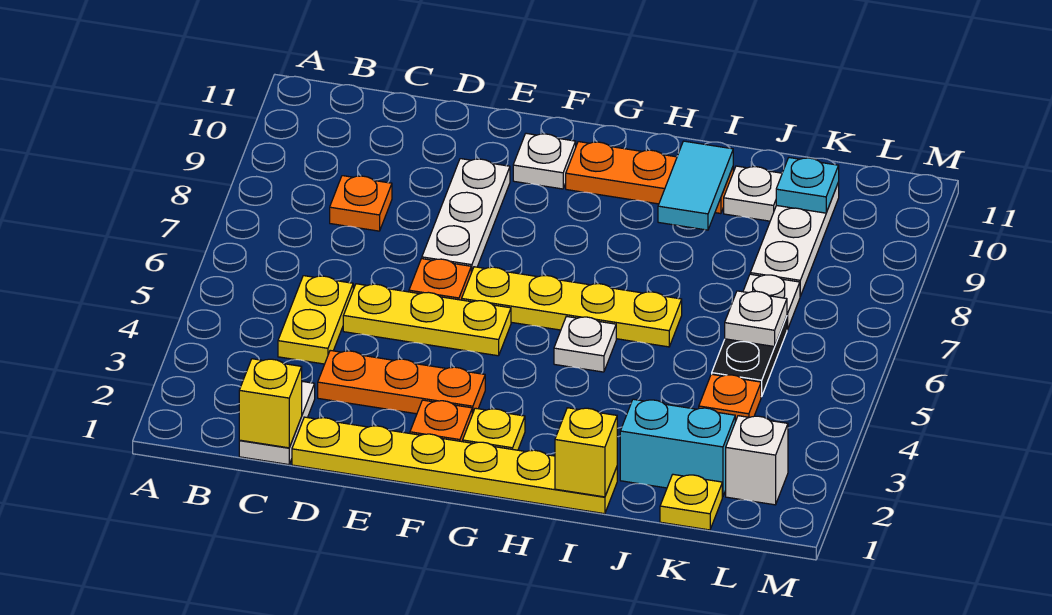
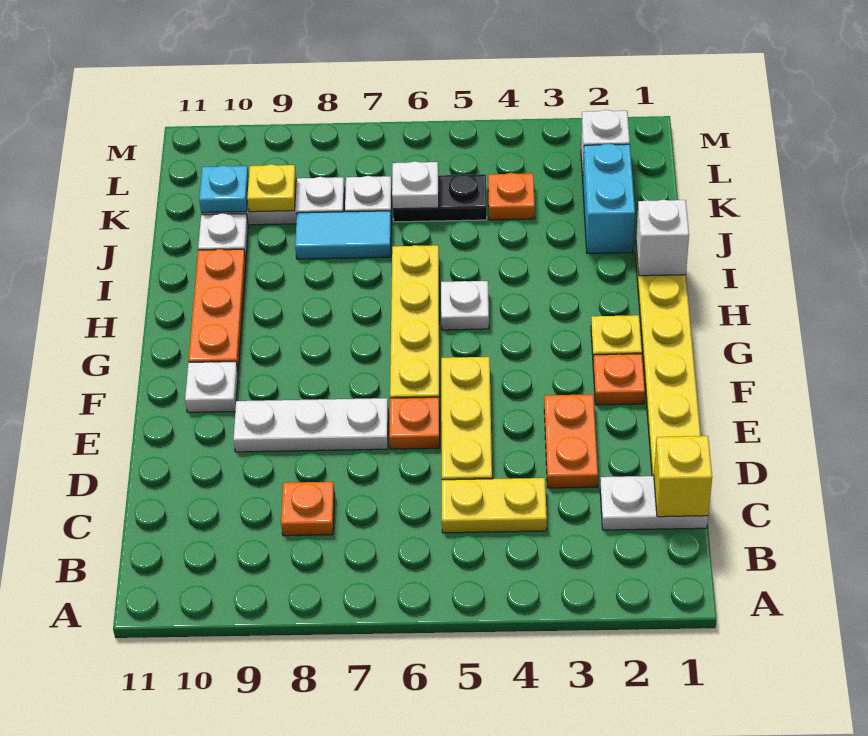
orange plate D3:F3 level 1 -> orange plate D3:E3 level 1
yellow brick I1 level 2 -> white brick I1 level 2
cyan tile I9:I10 level 2 -> cyan tile J7:J8 level 1
yellow plate K1 level 1 -> yellow plate K9 level 2

